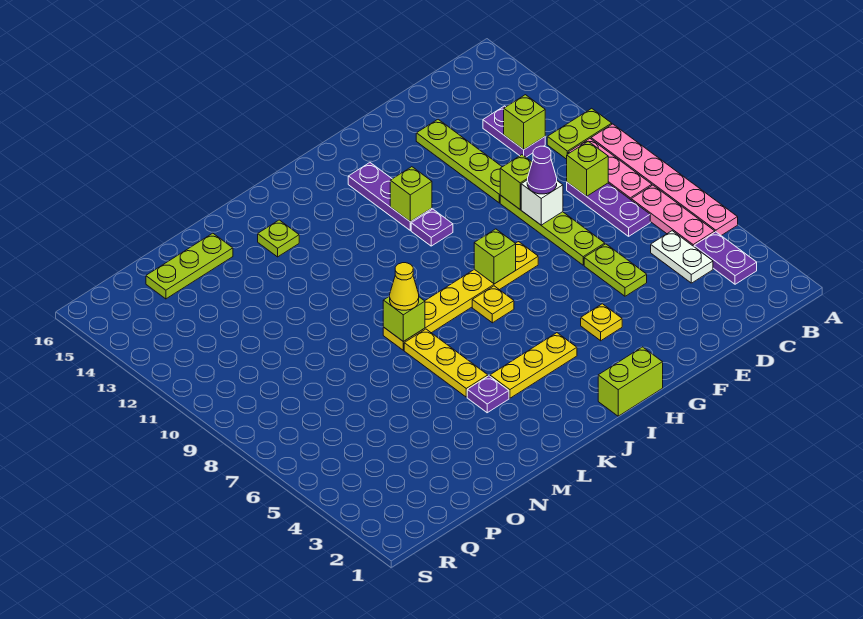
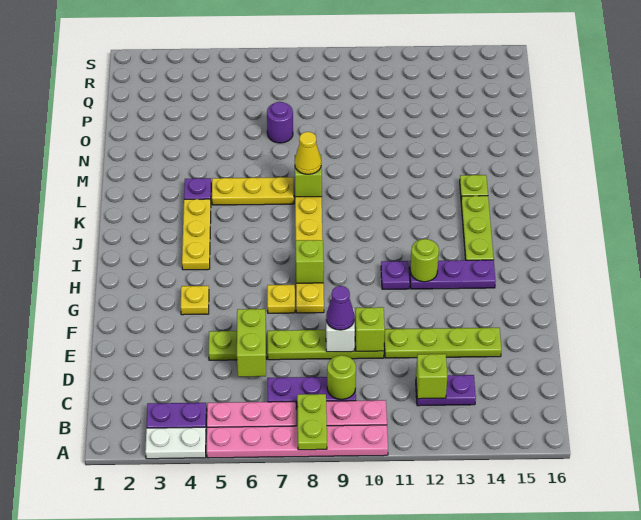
lime plate A11:B11 level 1 -> lime plate A8:B8 level 2
white plate C4:C5 level 1 -> white plate A3:A4 level 1
lime brick C9 level 2 -> lime round brick C9 level 2
lime brick H1:I1 level 1 -> lime brick D6:E6 level 2
lime brick H12 level 2 -> lime round brick H12 level 2
yellow plate I7 level 1 -> yellow plate G7 level 1
lime plate N15:P15 level 1 -> lime plate I14:K14 level 1
none -> purple round brick O7 level 1

